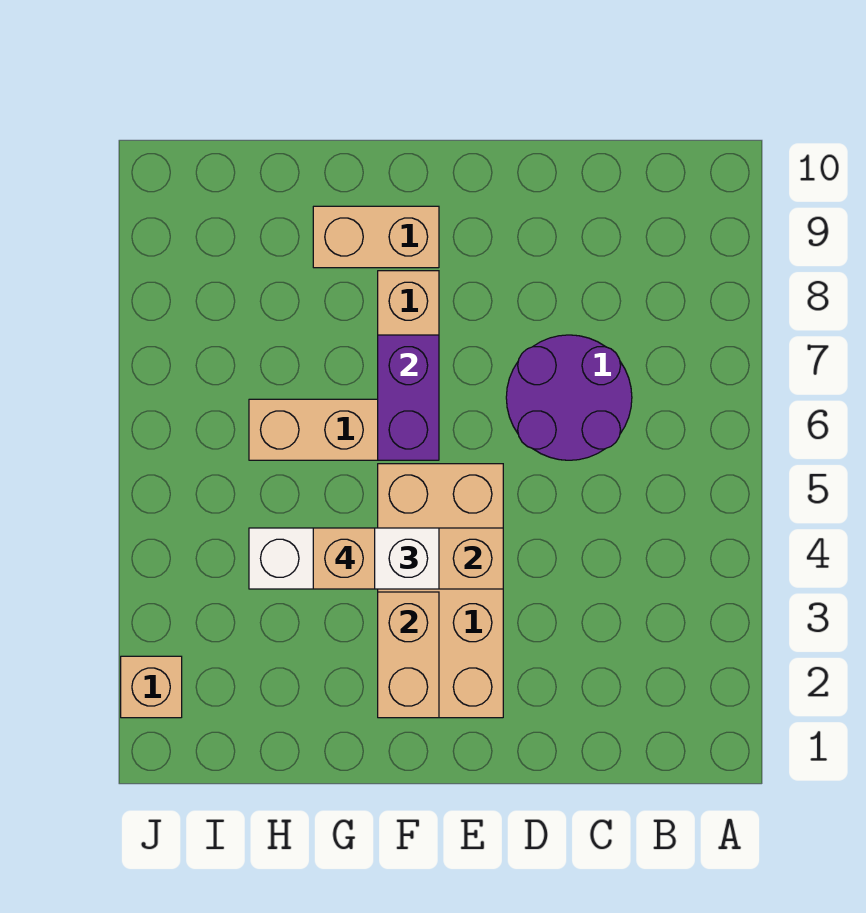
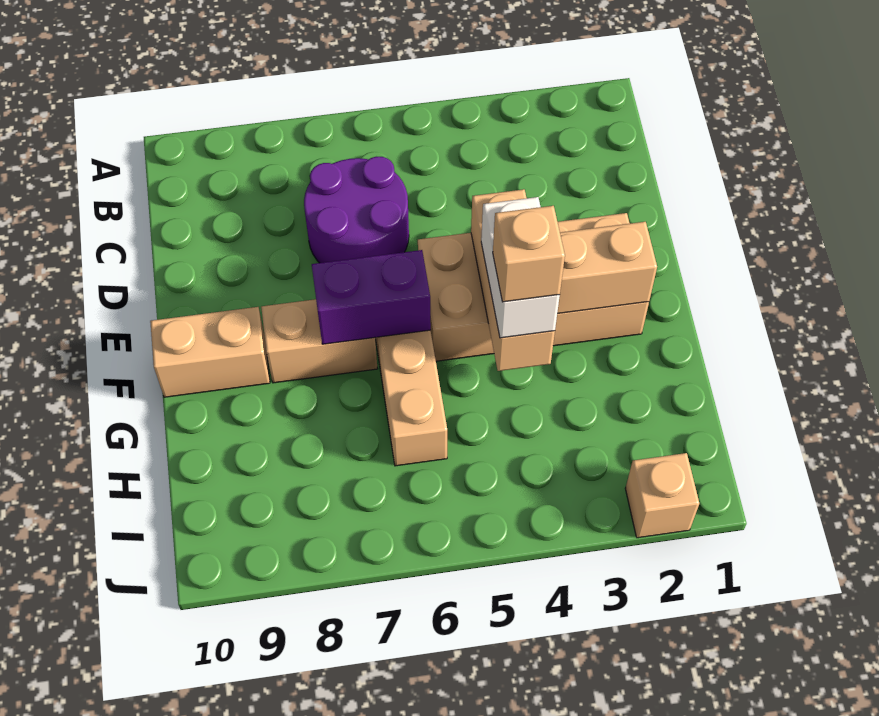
white brick F4:H4 level 3 -> white brick F4:G4 level 3
tan brick F9:G9 level 1 -> tan brick F9:F10 level 1

